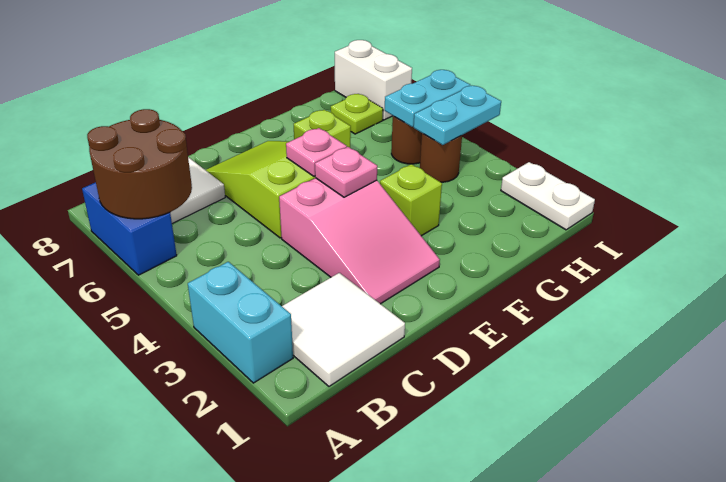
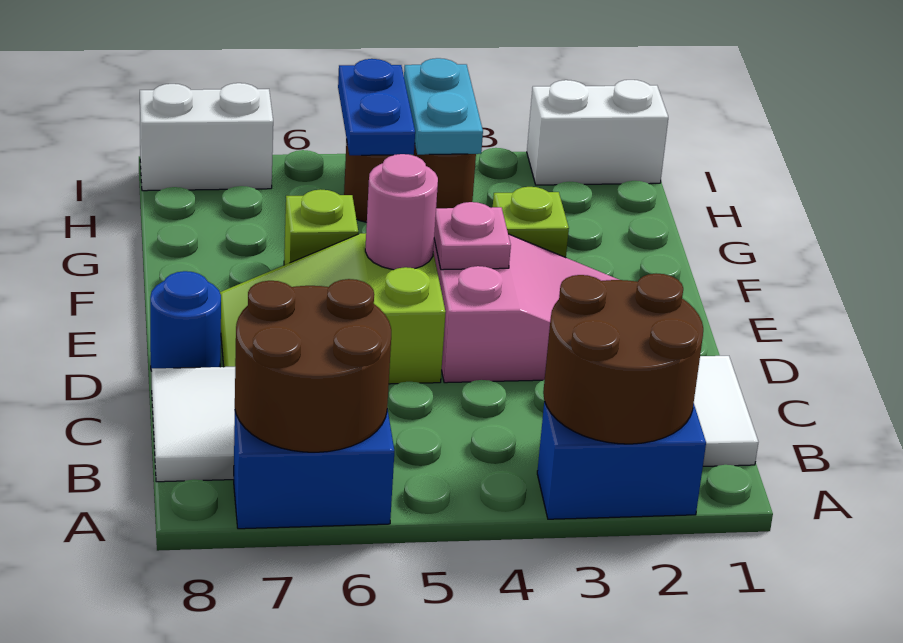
cyan brick A2:A3 level 1 -> blue brick A2:A3 level 1
none -> brown round brick A2:B3 level 2
none -> blue round brick D8 level 1
pink plate E5 level 2 -> pink round brick E5 level 2
cyan plate H5:I5 level 2 -> blue plate H5:I5 level 2
lime plate H7 level 1 -> none
white plate I1:I2 level 1 -> white brick I1:I2 level 1

